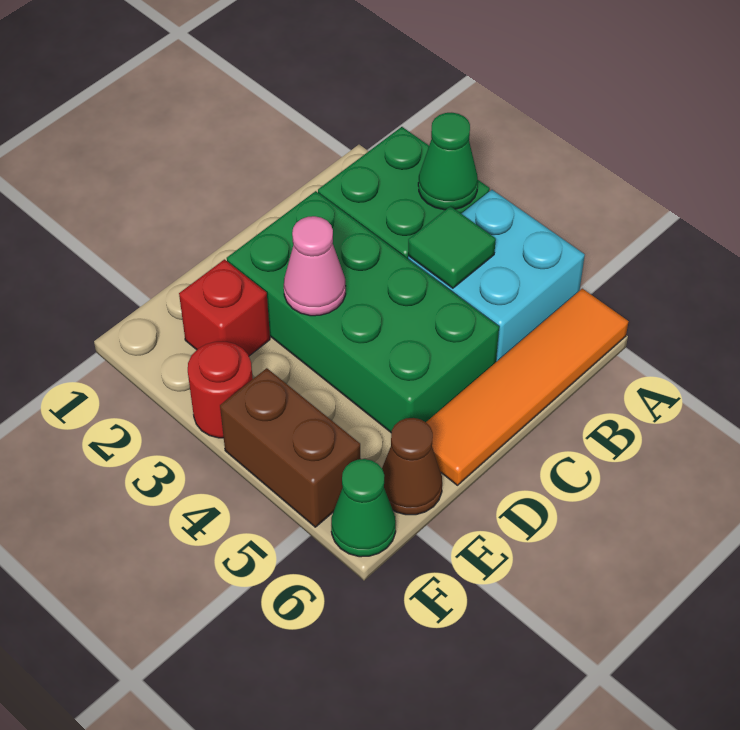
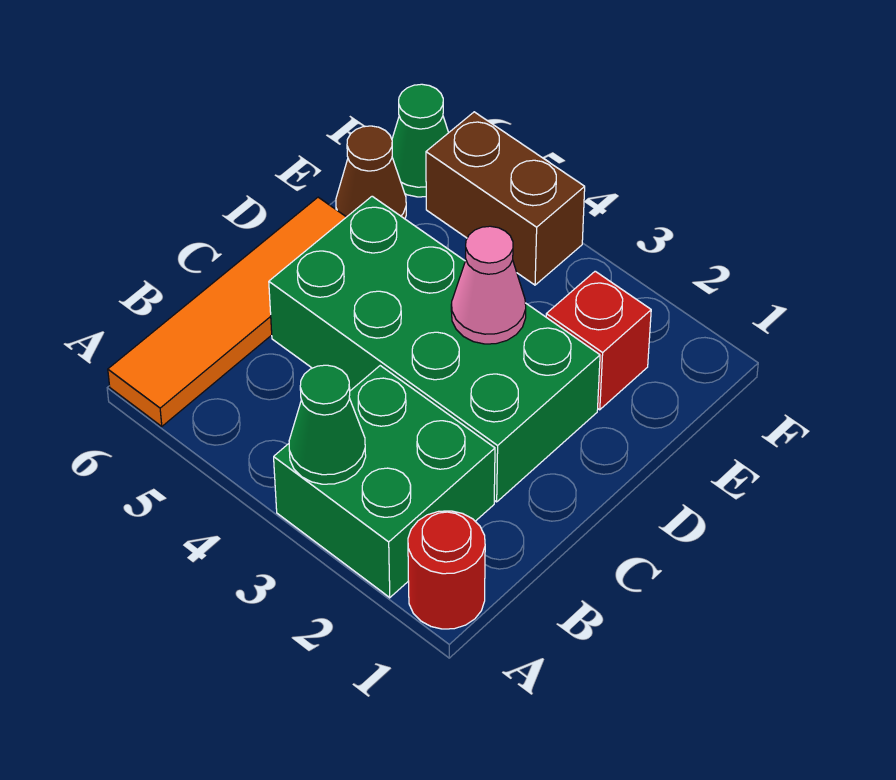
cyan brick A4:B5 level 1 -> none
green tile B4 level 2 -> none
red round brick F3 level 1 -> red round brick A1 level 1

